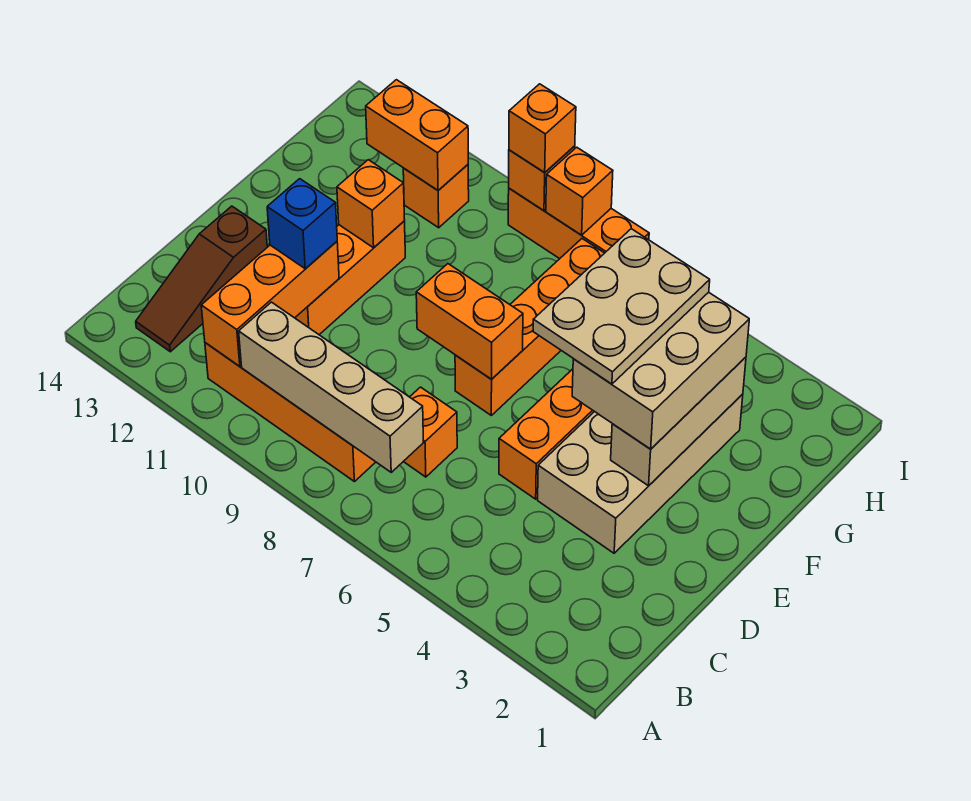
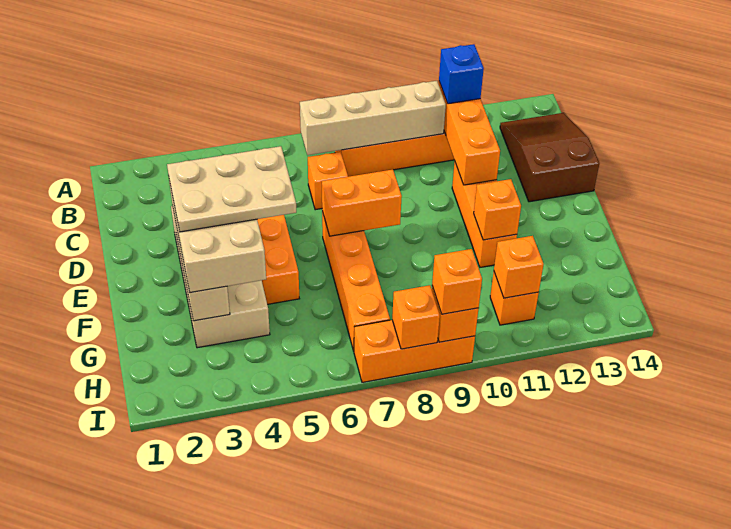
brown slope B13:D13 level 1 top D -> brown slope B13:D14 level 1 top D
blue brick D11 level 3 -> blue brick B11 level 3
tan plate E4:G5 level 4 -> tan plate E3:F5 level 4
orange brick H11:H12 level 2 -> orange brick H11 level 2

